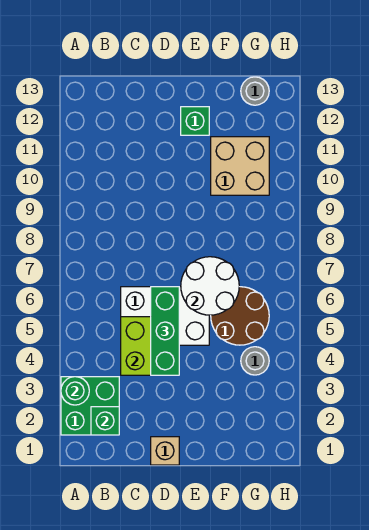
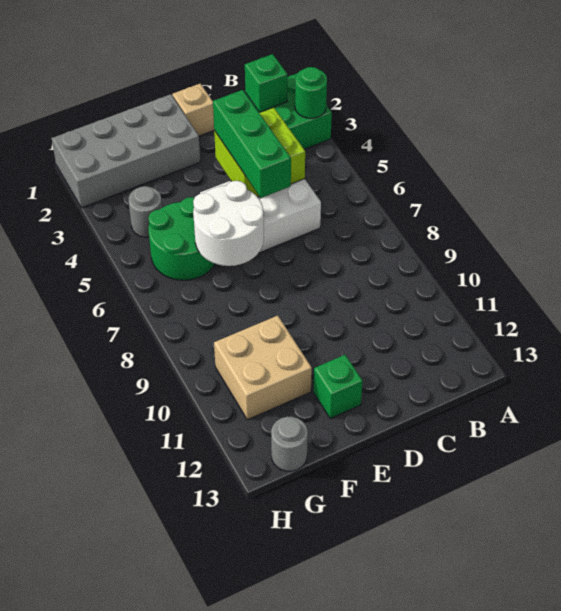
none -> grey brick E1:H2 level 1
brown round brick F5:G6 level 1 -> green round brick F5:G6 level 1

